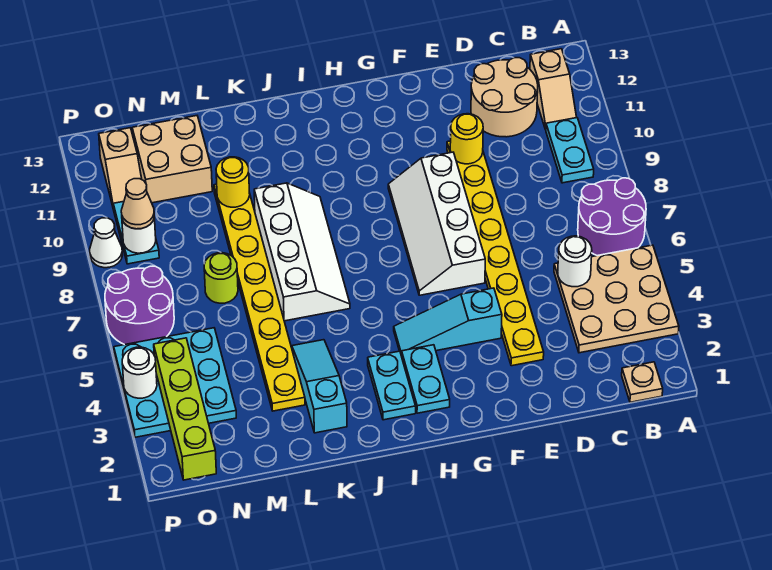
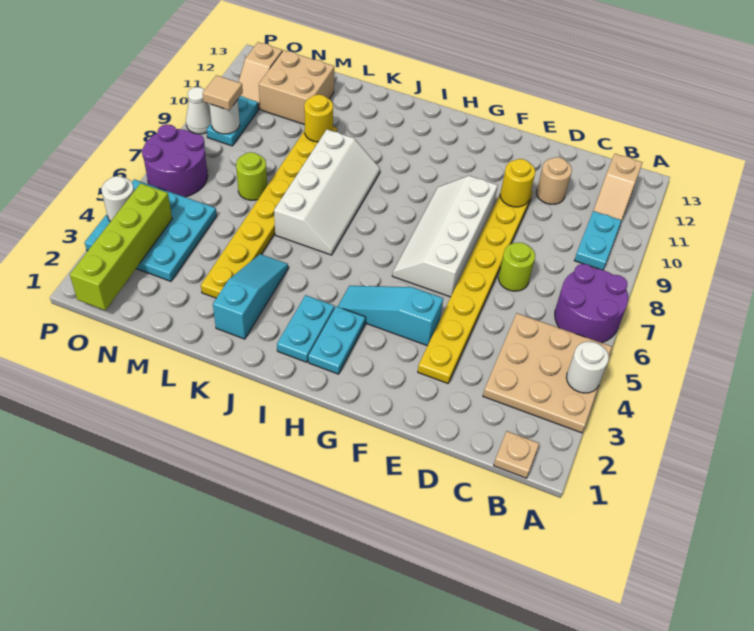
white round brick C5 level 2 -> white round brick A4 level 2
tan round brick C11:D12 level 1 -> tan round brick D11 level 1
none -> lime round brick D7 level 1
tan cone O9 level 3 -> tan tile O9 level 3

